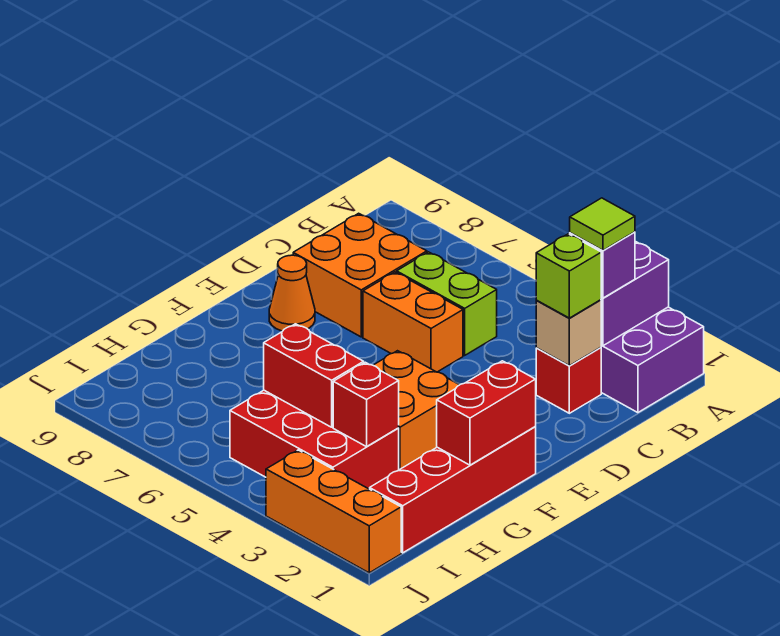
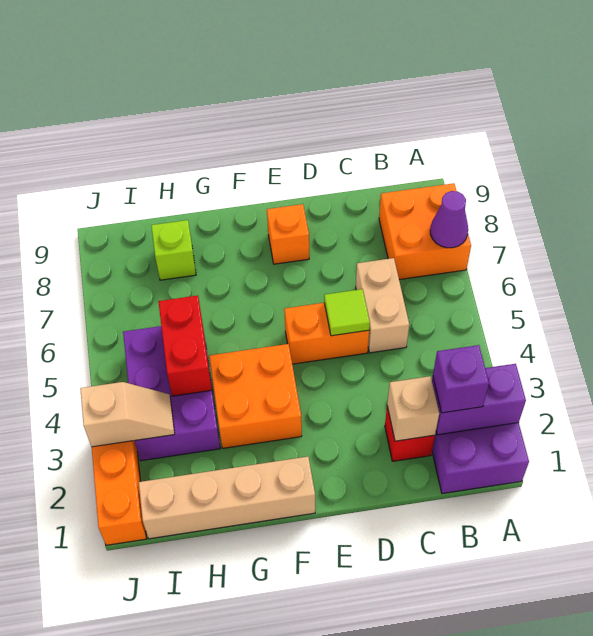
none -> purple cone A7 level 2
lime tile B2 level 4 -> lime tile D5 level 2
lime brick C2 level 3 -> lime brick H8 level 1
lime brick C5:C6 level 1 -> tan brick C5:C6 level 1
orange brick C7:D8 level 1 -> orange brick A7:B8 level 1
orange brick D5:D6 level 1 -> orange brick D5:E5 level 1
orange cone E8 level 1 -> orange brick E8 level 1
red brick F1:I1 level 1 -> tan brick F1:I1 level 1
red brick F1:G1 level 2 -> none
red brick H3:I5 level 1 -> purple brick H3:I5 level 1
red brick H3 level 2 -> none
none -> tan slope I3:J3 level 2 top J

